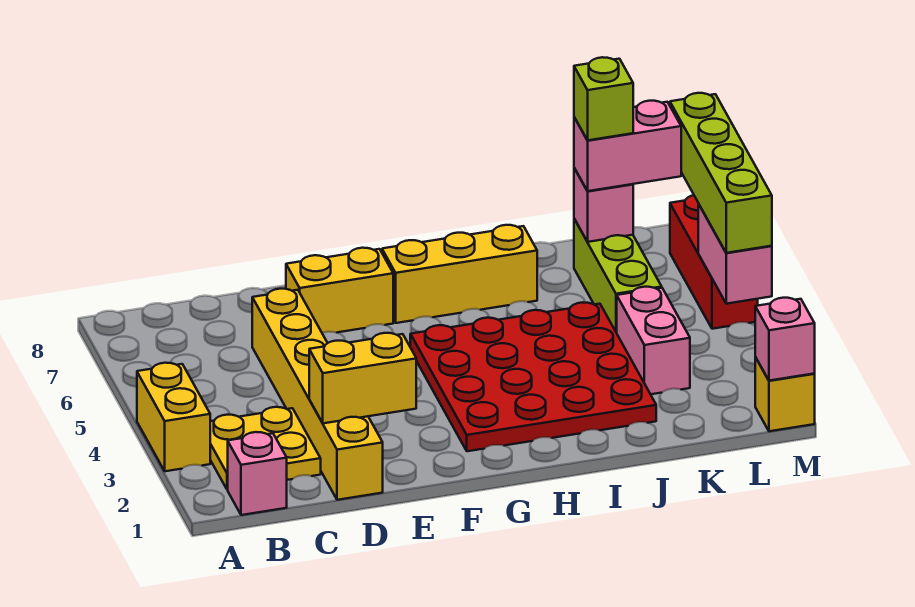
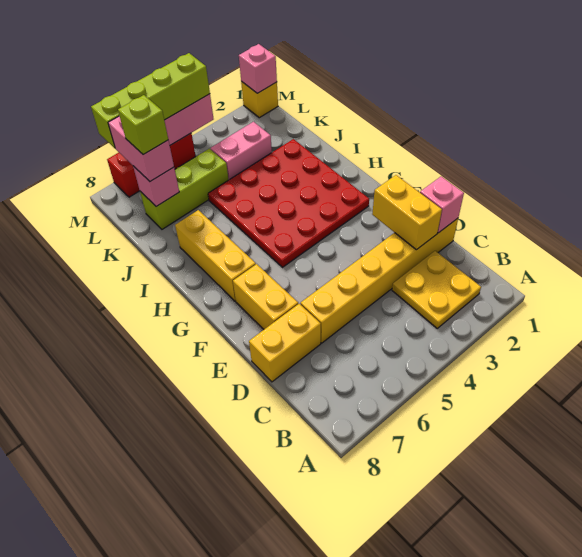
yellow brick A3:A4 level 1 -> yellow brick D7:D8 level 1
pink brick B1 level 1 -> pink brick D1 level 2

